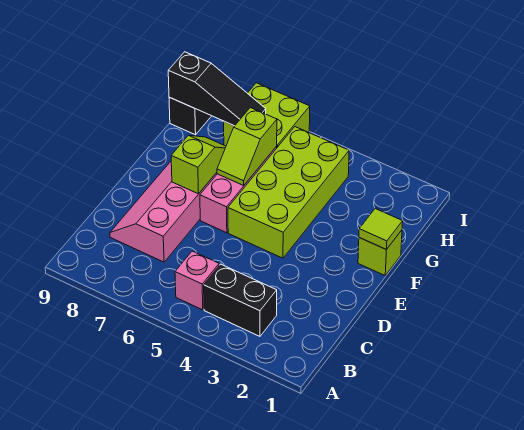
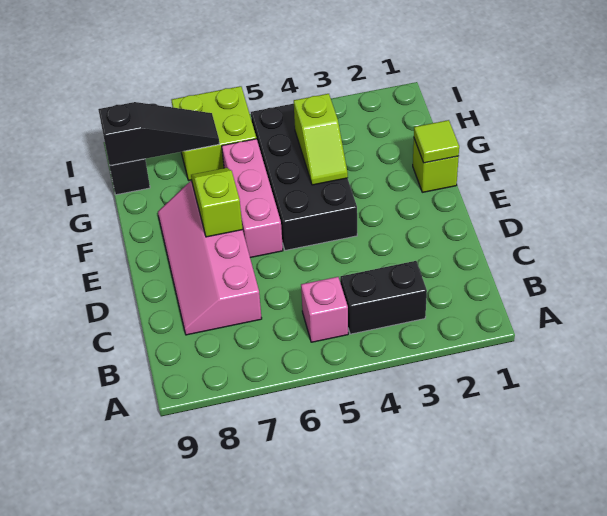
lime brick E4:H5 level 1 -> black brick E4:H5 level 1
lime slope F6:G6 level 2 top G -> lime slope F4:G4 level 2 top G

